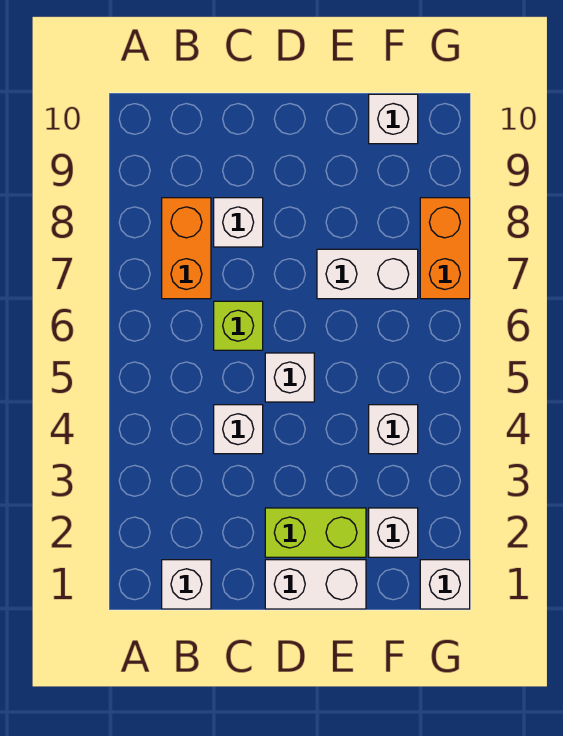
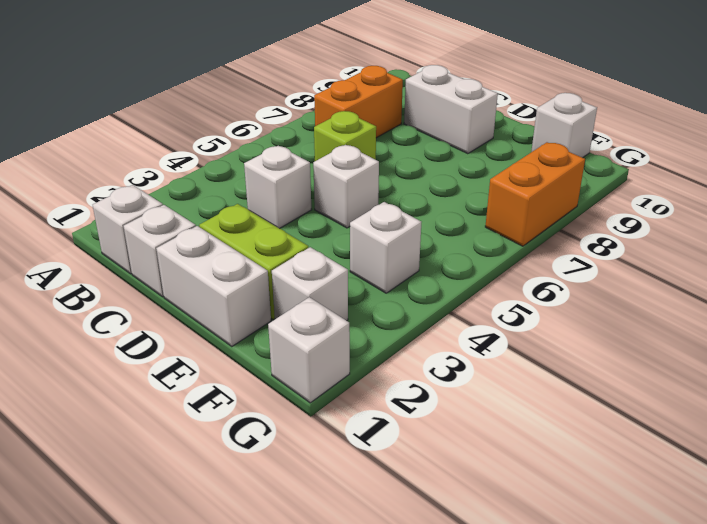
white brick C8 level 1 -> white brick C1 level 1
white brick E7:F7 level 1 -> white brick C9:D9 level 1

